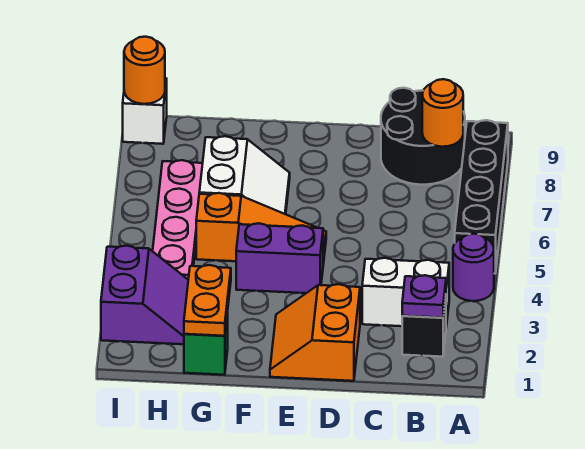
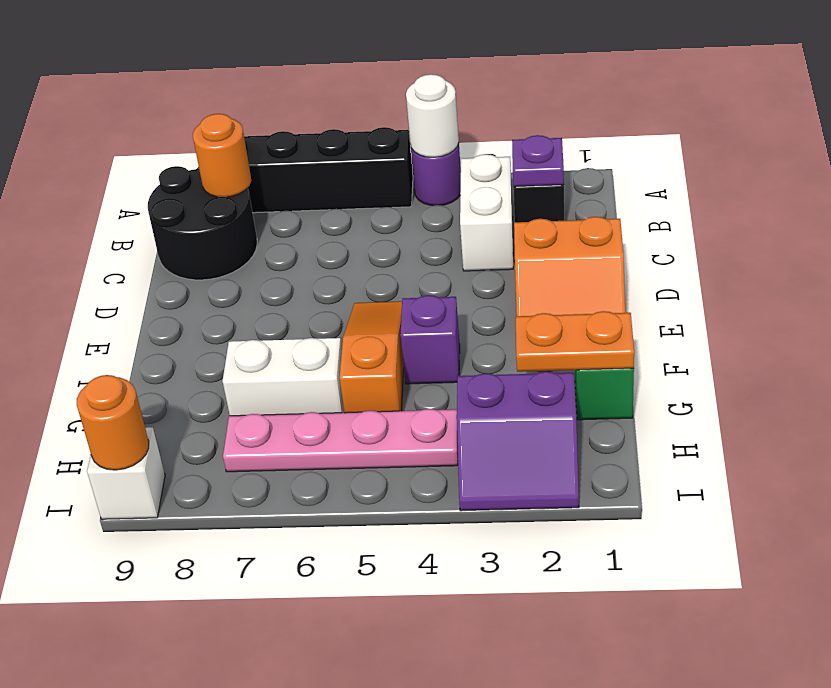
none -> white round brick A4 level 2
purple brick E4:F4 level 1 -> purple brick F4 level 1
purple slope H2:I3 level 1 top I -> purple slope H2:I3 level 1 top H

